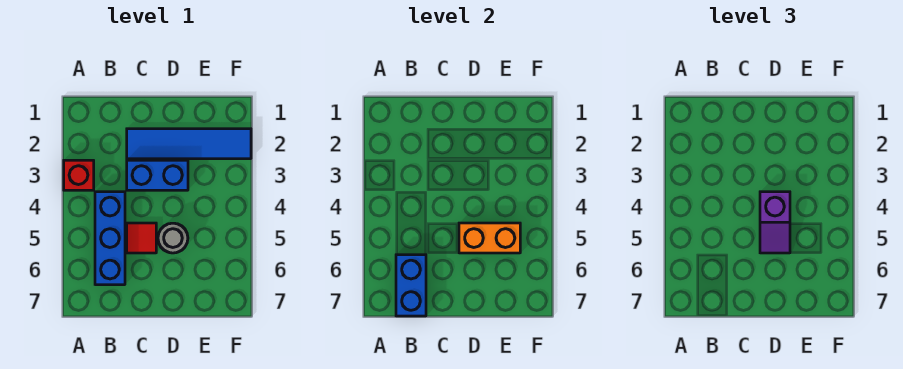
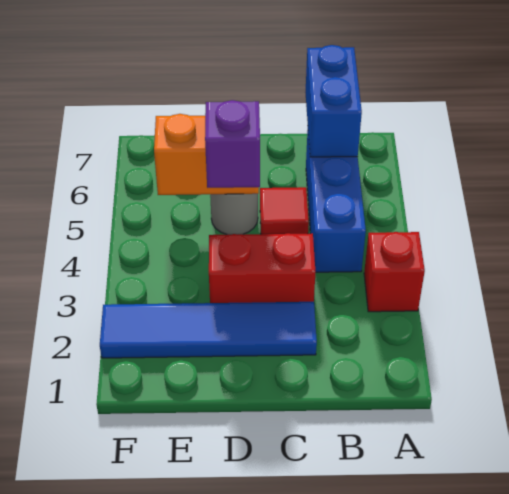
blue brick C3:D3 level 1 -> red brick C3:D3 level 1

